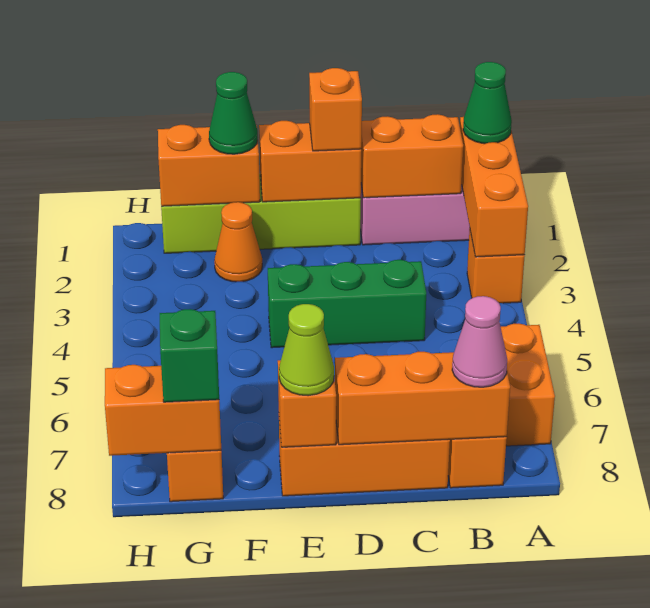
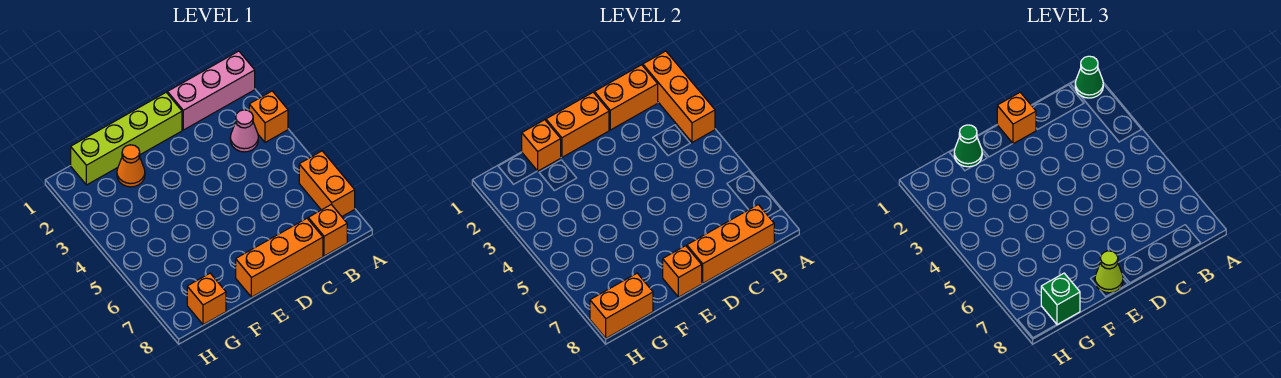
pink cone B8 level 3 -> pink cone B3 level 1
green brick C4:E4 level 1 -> none
orange brick F1:G1 level 2 -> orange brick F1 level 2

